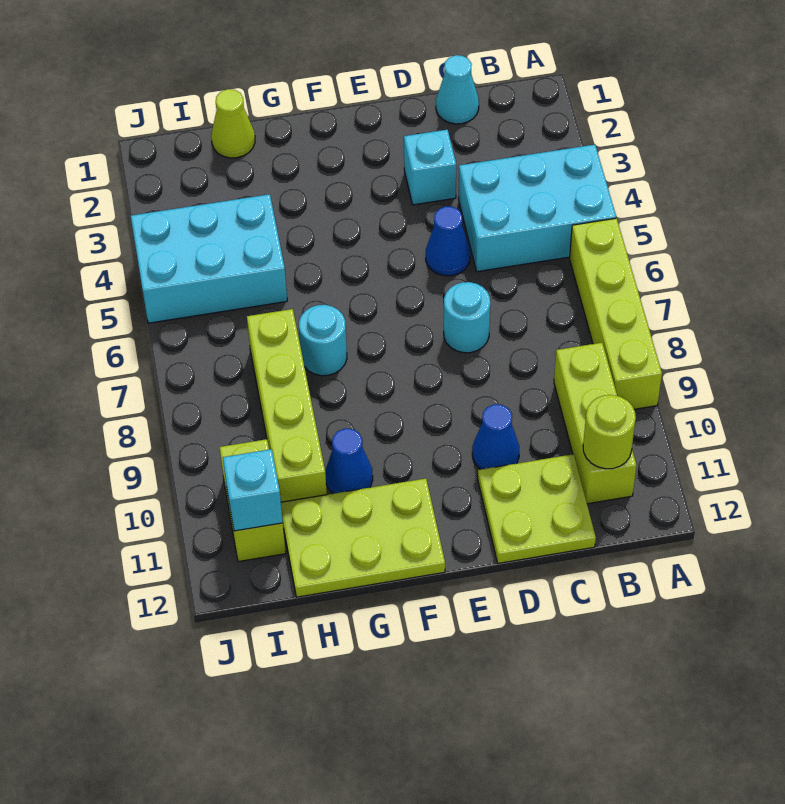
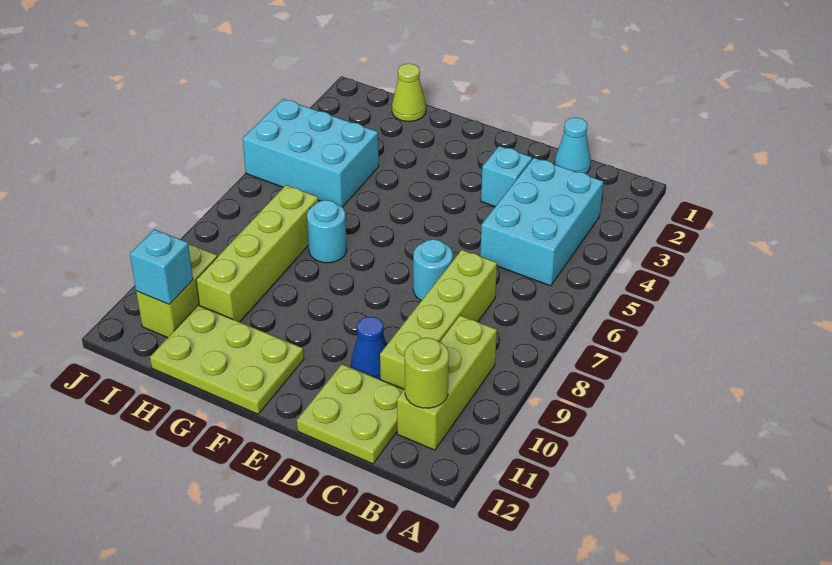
cyan brick A4:C5 level 1 -> cyan brick B3:C5 level 1
lime brick A6:A9 level 1 -> lime brick C7:C10 level 1
blue cone D5 level 1 -> none
blue cone G10 level 1 -> none

